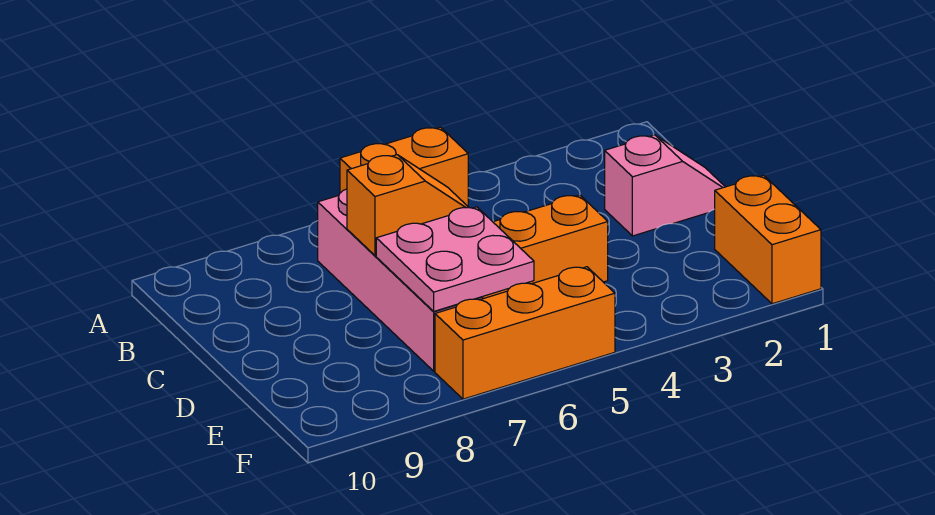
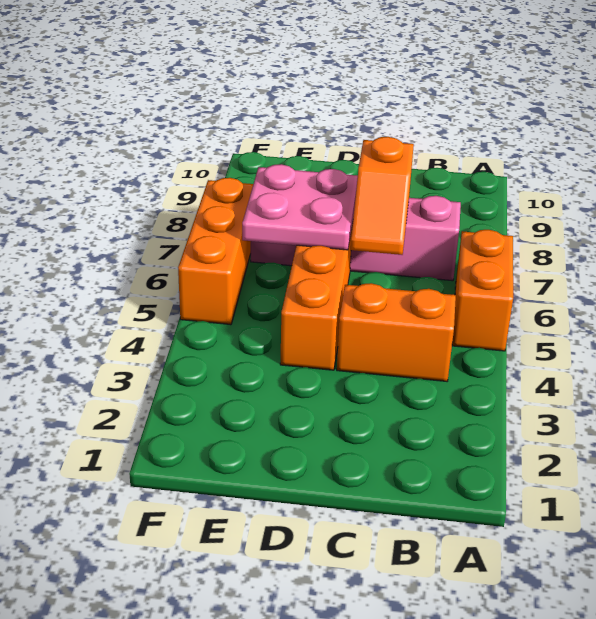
pink slope C1:C2 level 1 top 2 -> none
orange brick E1:F1 level 1 -> orange brick B4:C4 level 1

